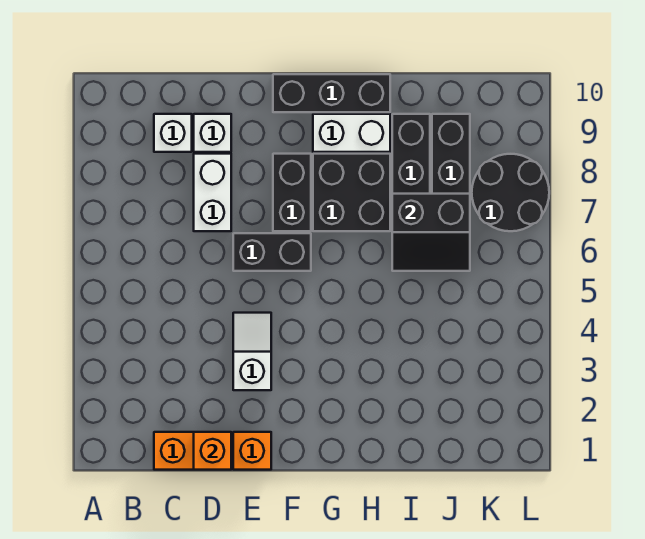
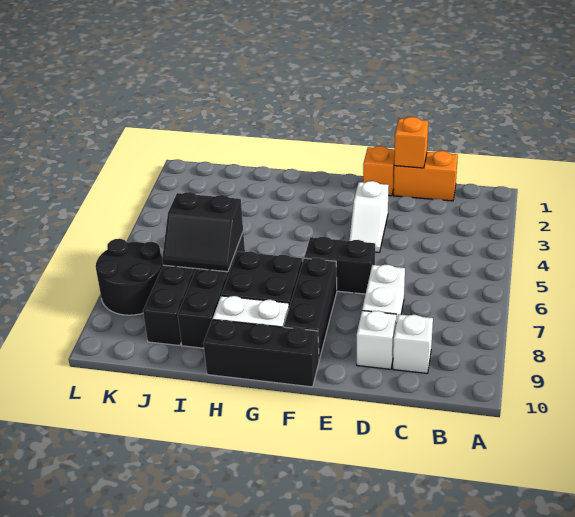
black brick F7:F8 level 1 -> black brick F7:F9 level 1
black slope I6:J7 level 2 top 7 -> black slope I6:J7 level 2 top 6

